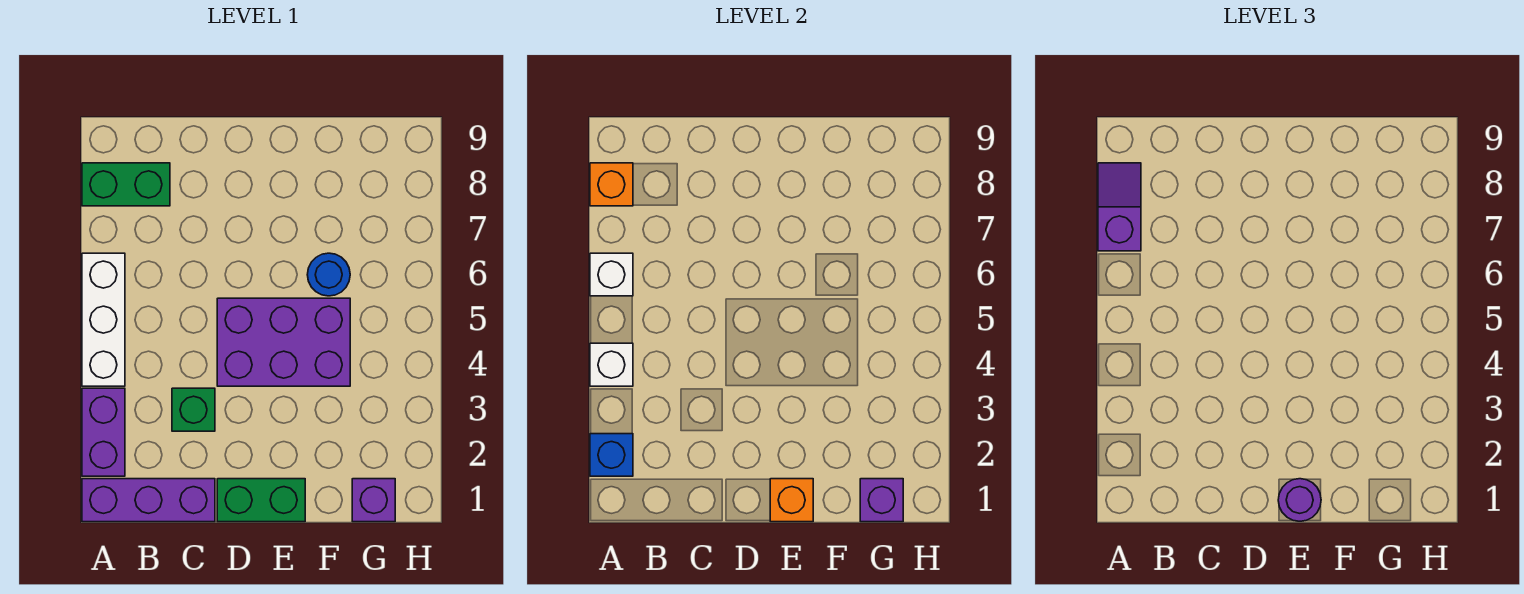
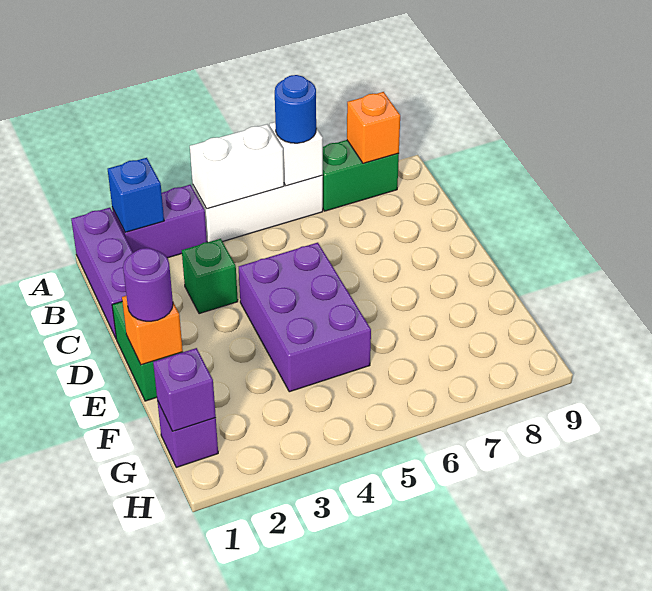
white brick A4 level 2 -> white brick A4:A5 level 2
purple slope A7:A8 level 3 top 7 -> none
green brick A8:B8 level 1 -> green brick A7:A8 level 1
blue round brick F6 level 1 -> blue round brick A6 level 3

